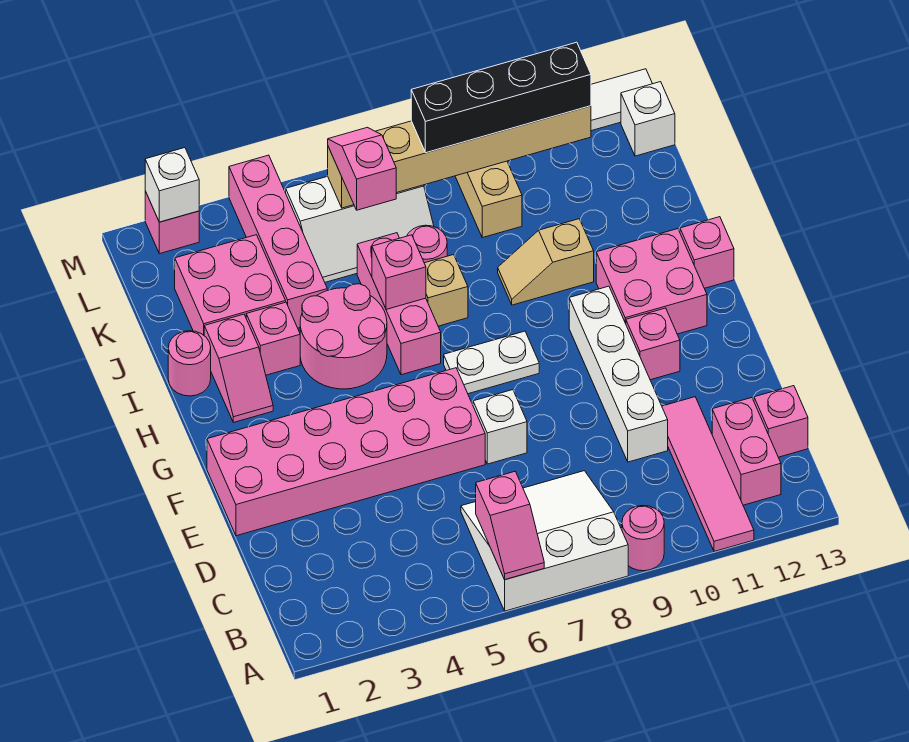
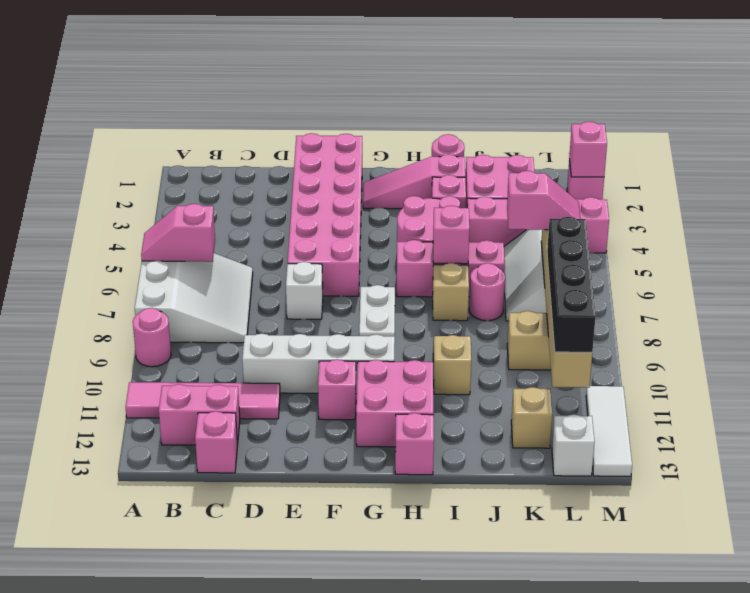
pink slope H2:I2 level 1 top I -> pink slope G2:I2 level 1 top I
none -> tan brick K12 level 1
white brick M2 level 2 -> pink brick M2 level 2

